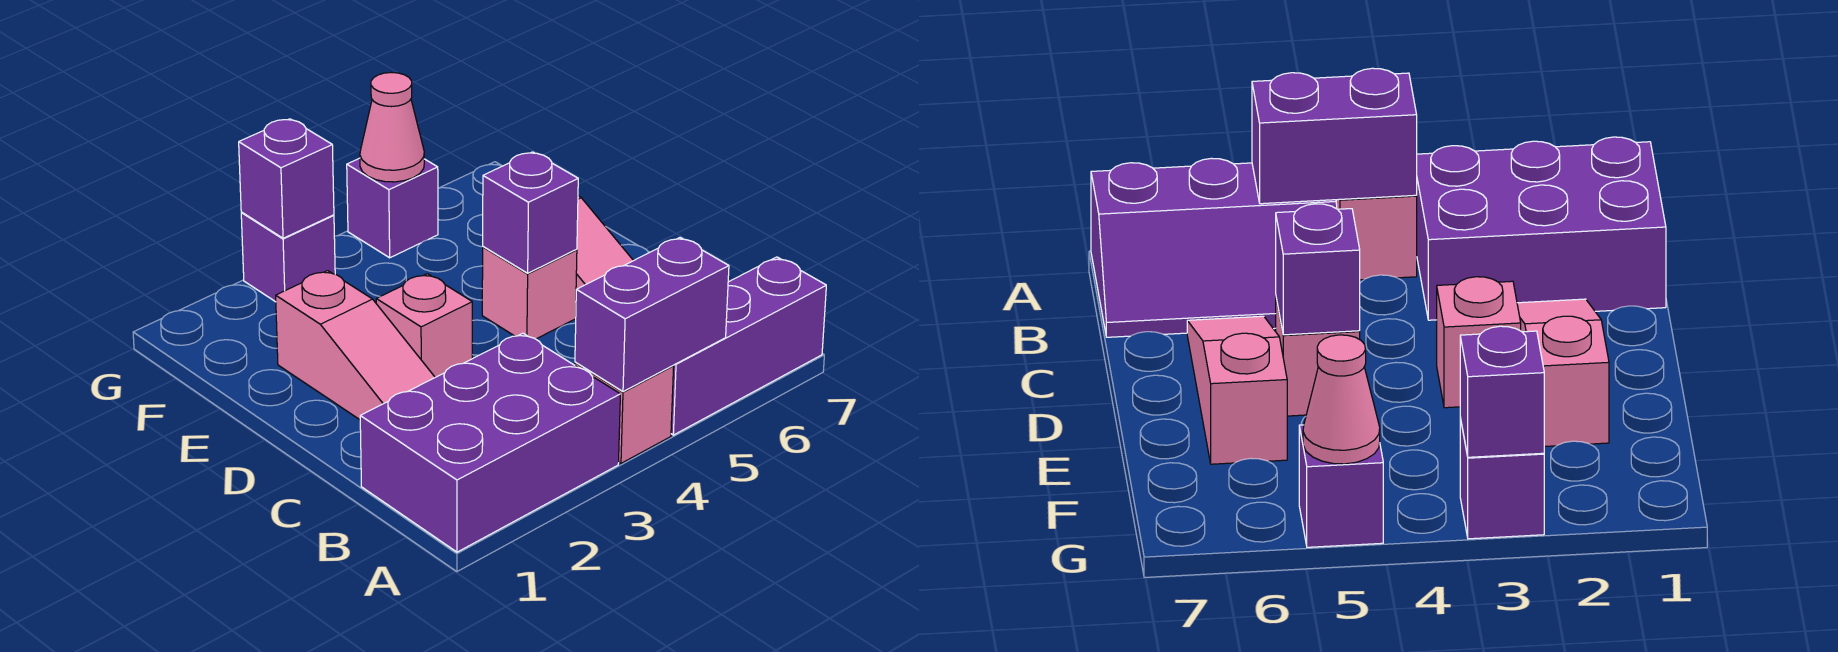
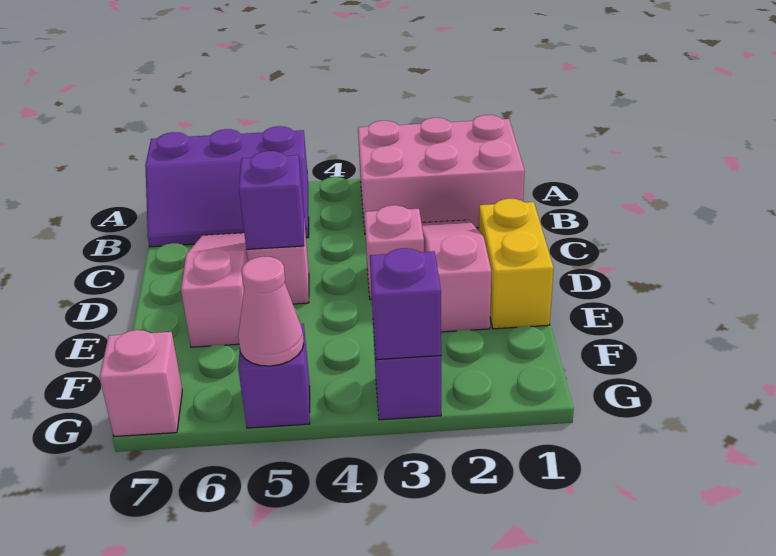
purple brick A1:B3 level 1 -> pink brick A1:B3 level 1
pink brick A4 level 1 -> pink brick G7 level 1
purple brick A4:A5 level 2 -> none
none -> yellow brick D1:E1 level 1

